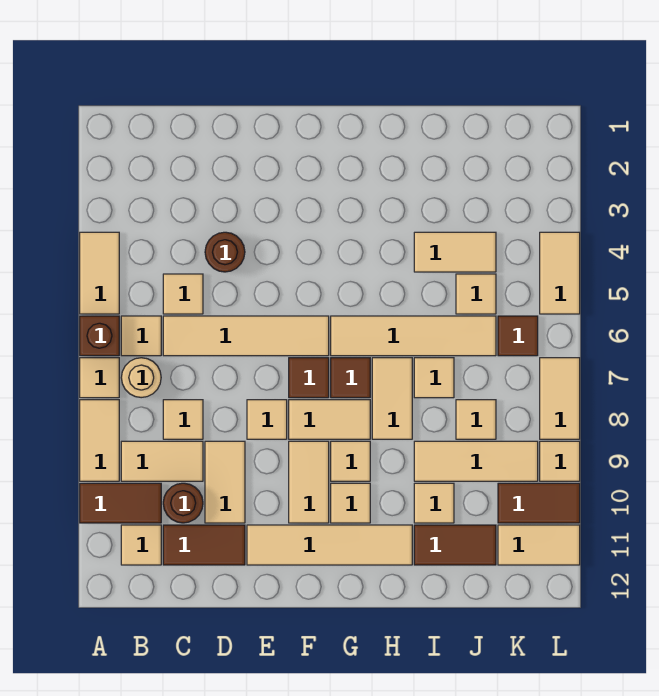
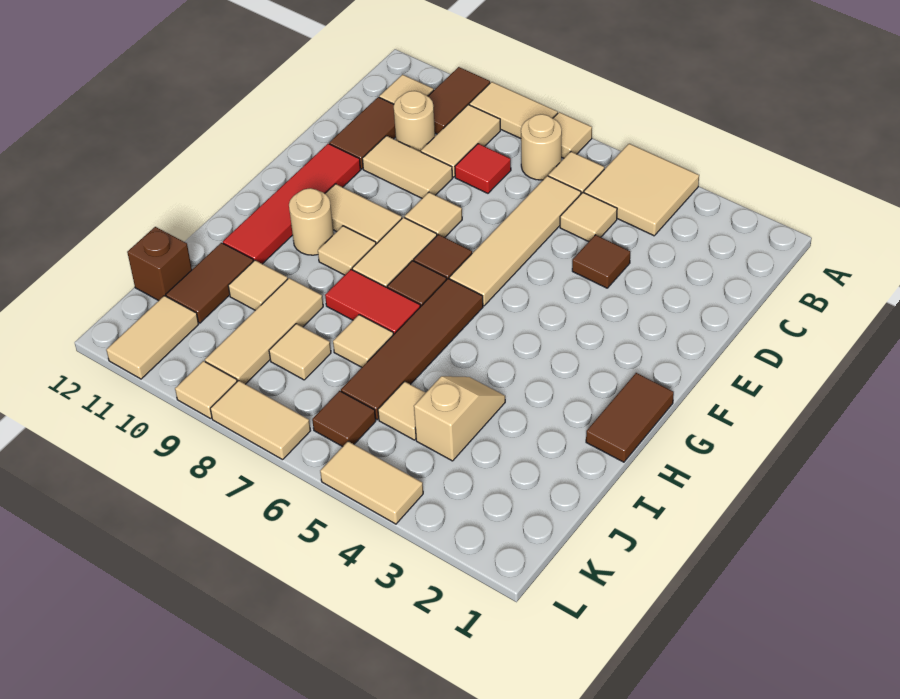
tan tile A4:A5 level 1 -> tan tile A4:B5 level 1
brown brick A6 level 1 -> brown brick J12 level 1
tan tile C8 level 1 -> red tile C8 level 1
brown round brick C10 level 1 -> tan round brick C10 level 1
brown round brick D4 level 1 -> brown tile D4 level 1
tan tile E11:H11 level 1 -> red tile E11:H11 level 1
tan tile G6:J6 level 1 -> brown tile G6:J6 level 1
tan tile G10 level 1 -> tan round brick G10 level 1
tan tile H7:H8 level 1 -> red tile H7:H8 level 1
tan tile I4:J4 level 1 -> tan slope I4:J4 level 1 top J
brown tile K10:L10 level 1 -> brown tile G1:H1 level 1

